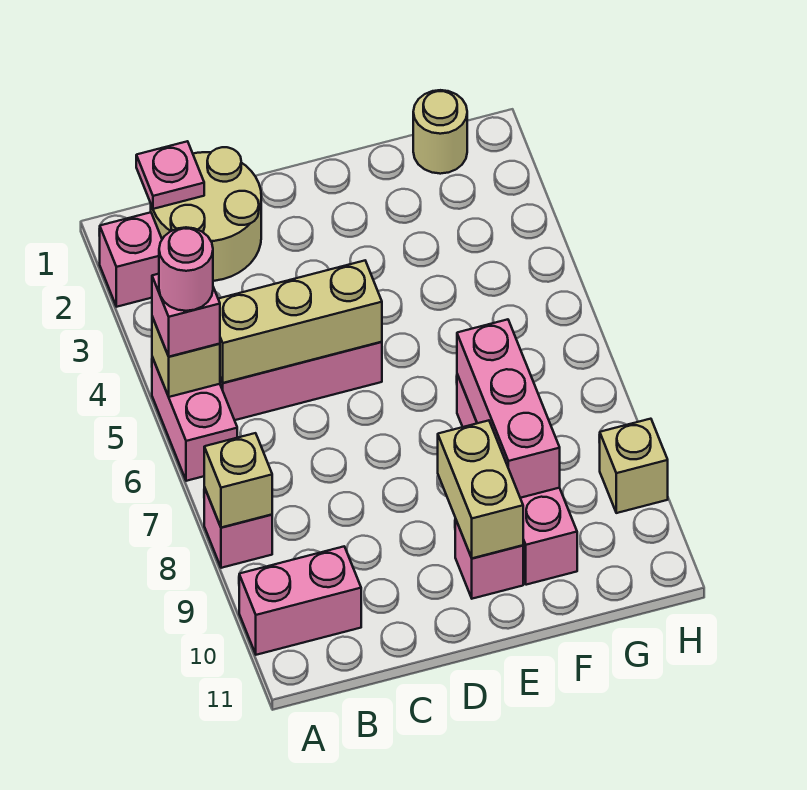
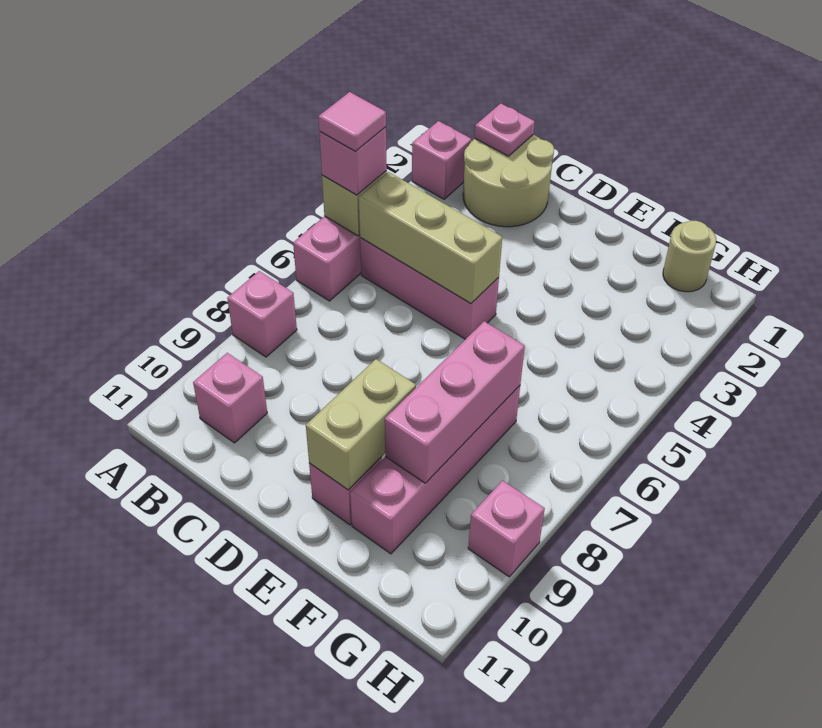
pink round brick A5 level 4 -> pink tile A5 level 4
tan brick A8 level 2 -> none
pink brick A10:B10 level 1 -> pink brick B10 level 1
tan brick H9 level 1 -> pink brick H9 level 1

